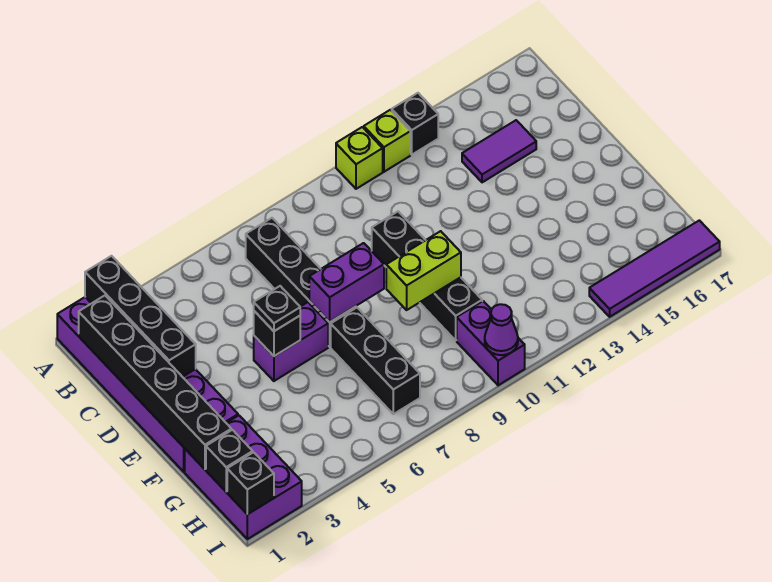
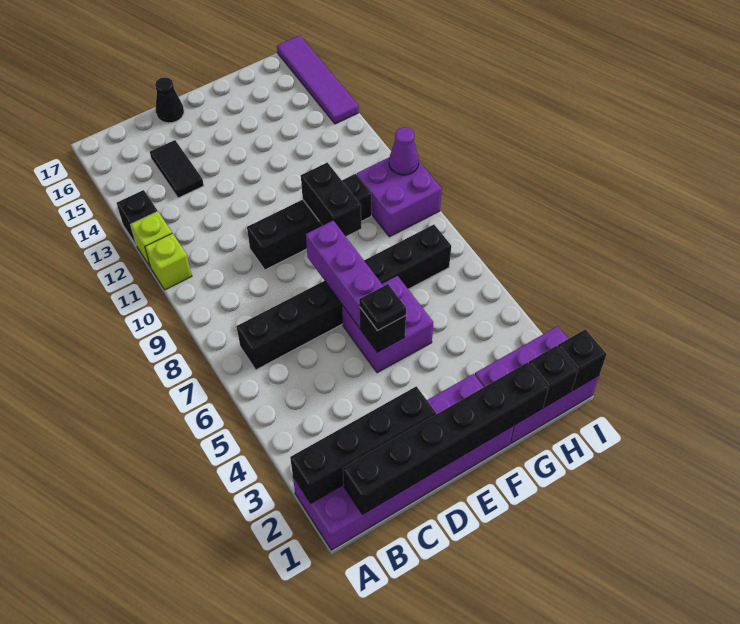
purple tile C14:C15 level 1 -> black tile C14:C15 level 1
none -> black cone D17 level 1
purple brick E5:E6 level 1 -> purple brick E5:F6 level 1
purple brick E7:E8 level 2 -> purple brick E6:E8 level 2
lime brick F9:F10 level 2 -> black brick F9:F10 level 2
purple brick H10:I10 level 1 -> purple brick H9:I10 level 1

